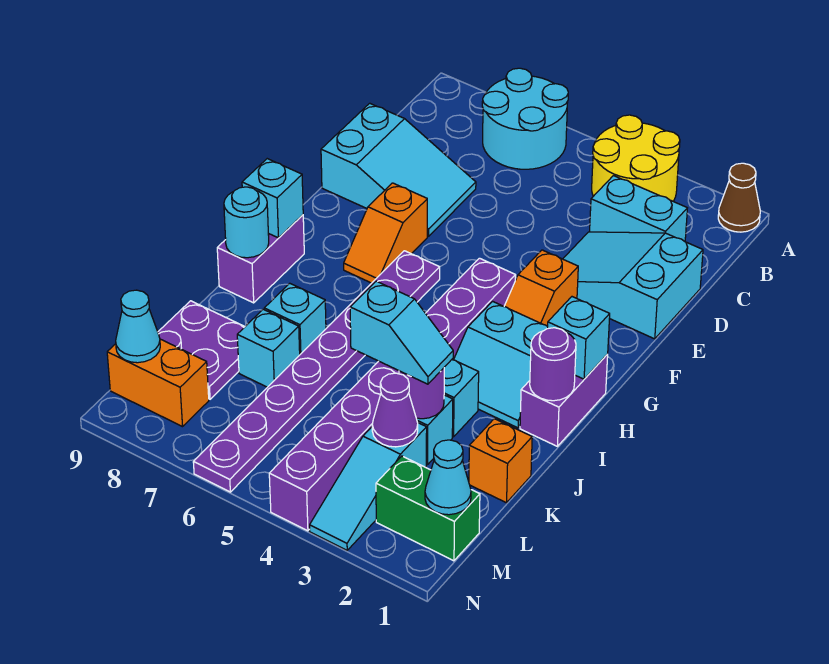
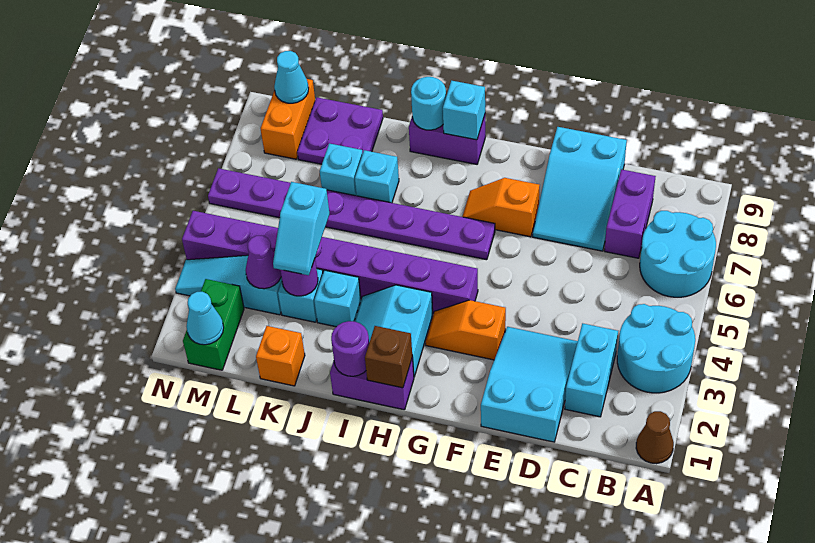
yellow round brick A3:B4 level 1 -> cyan round brick A3:B4 level 1
none -> purple brick C7:C8 level 1
cyan brick H1 level 2 -> brown brick H1 level 2

